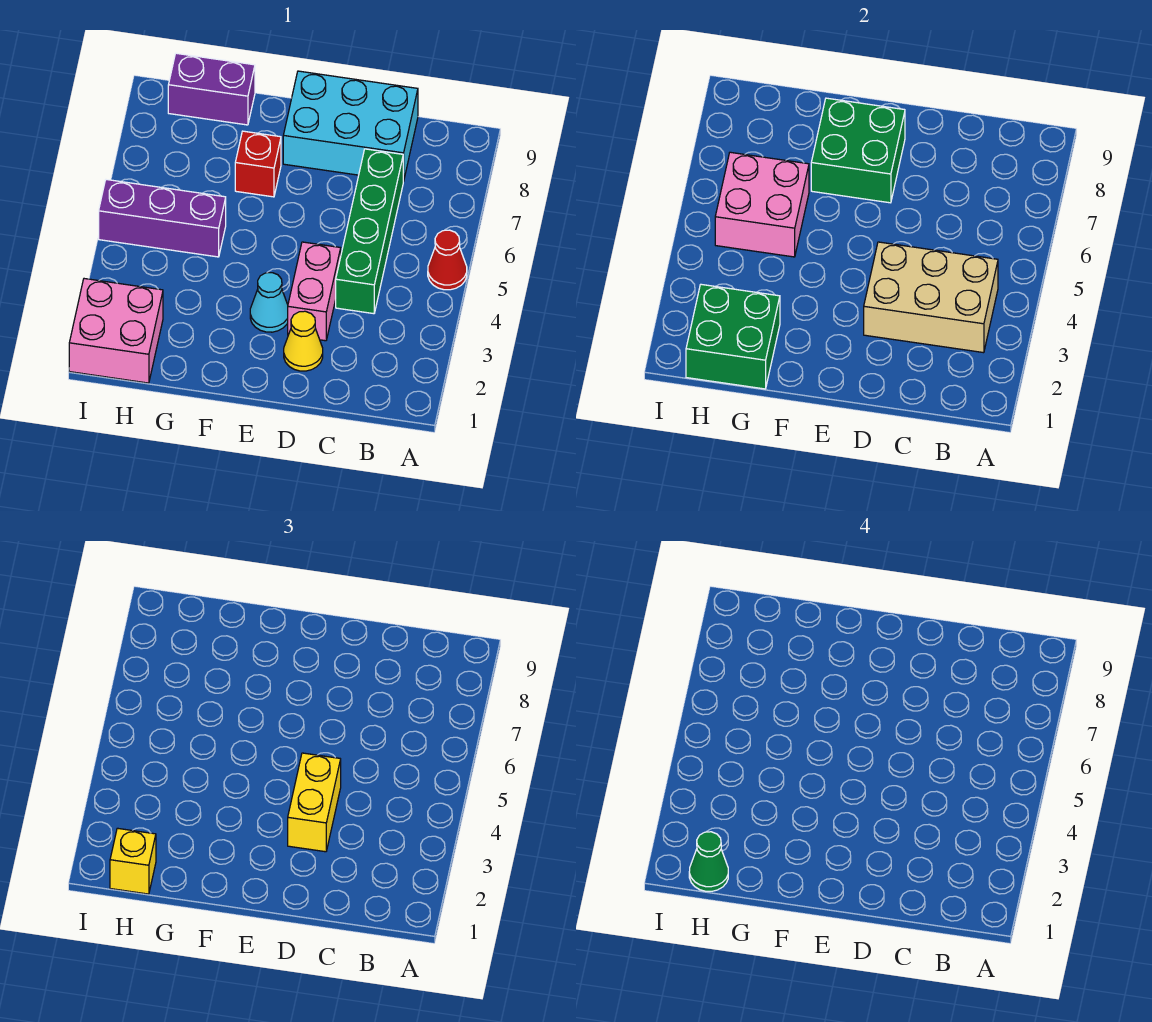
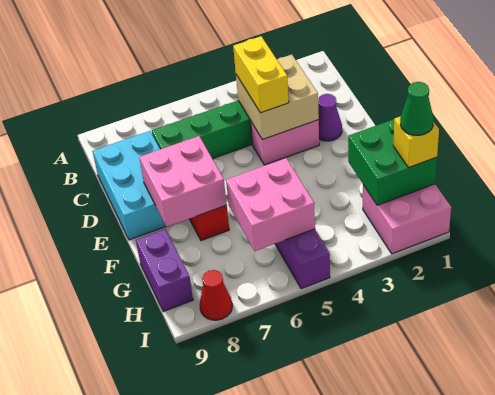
red cone A5 level 1 -> red cone I8 level 1
tan brick B3:D4 level 2 -> tan brick C3:D4 level 2
yellow cone D2 level 1 -> purple cone D2 level 1
yellow brick D3:D4 level 3 -> yellow brick C4:D4 level 3
cyan cone E3 level 1 -> none
green brick E7:F8 level 2 -> pink brick E7:F8 level 2

